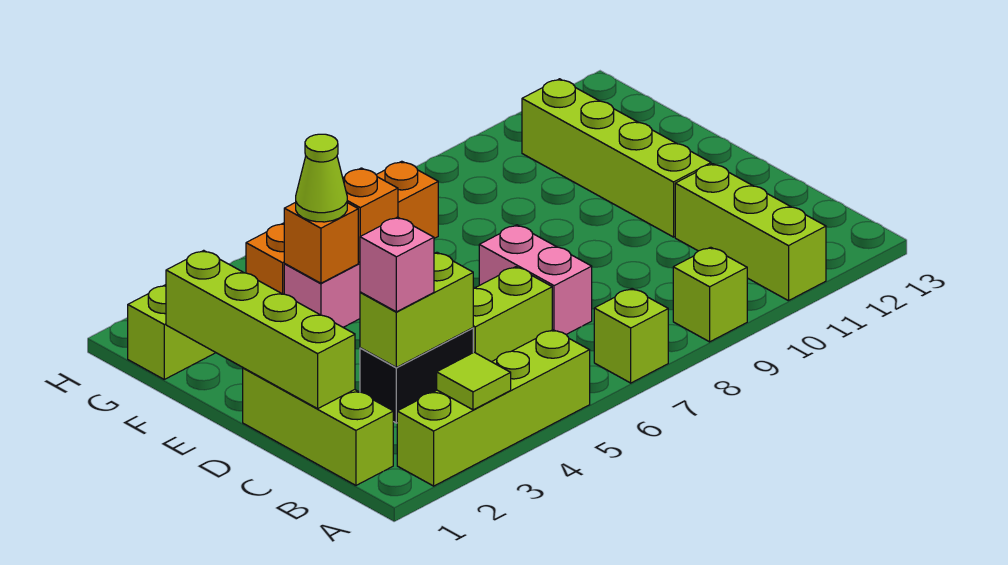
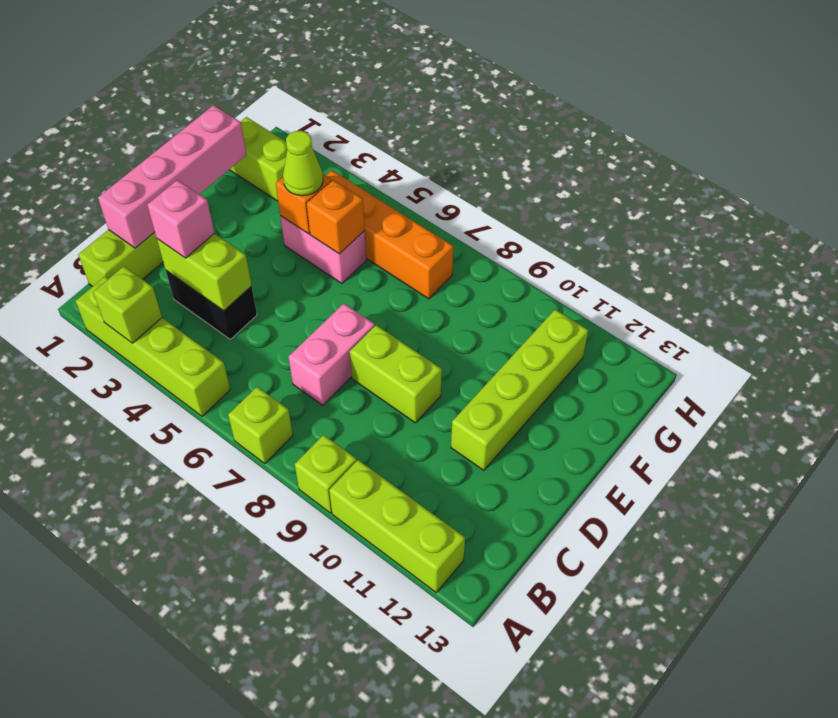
lime tile A3 level 2 -> lime brick A3 level 2
lime brick A11:C11 level 1 -> lime brick A10:A12 level 1
lime brick C1:F1 level 2 -> pink brick C1:F1 level 2
lime brick C5:C6 level 1 -> lime brick D8:D9 level 1

